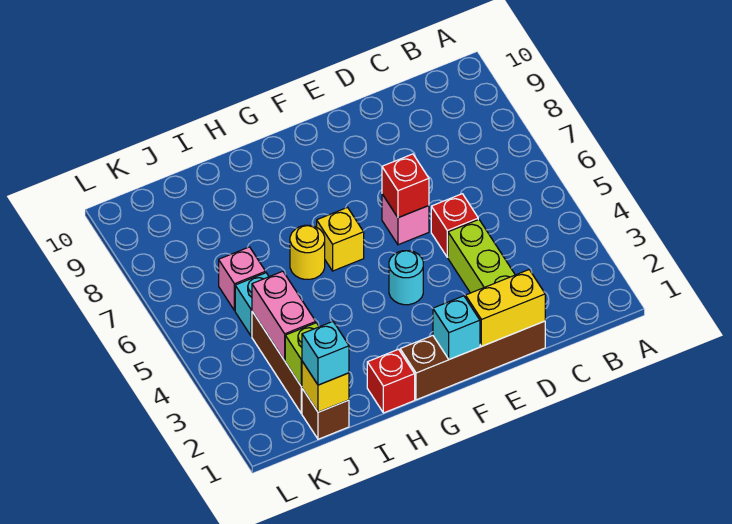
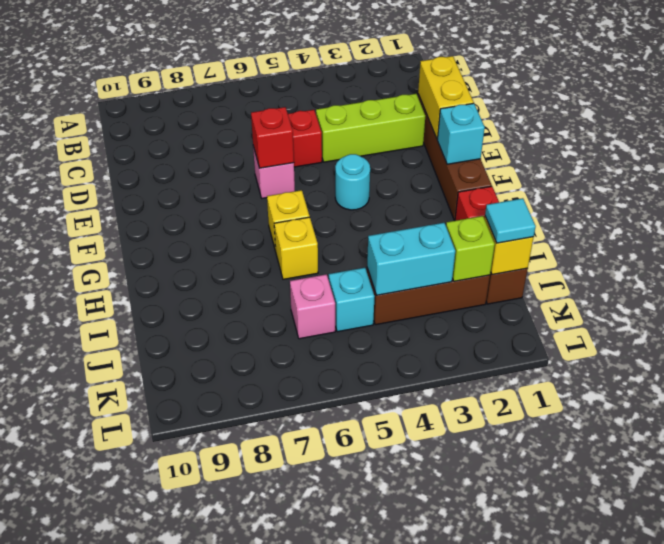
yellow round brick H6 level 1 -> yellow brick H6 level 1
cyan brick J1 level 3 -> cyan tile J1 level 3
pink brick J3:J4 level 2 -> cyan brick J3:J4 level 2

